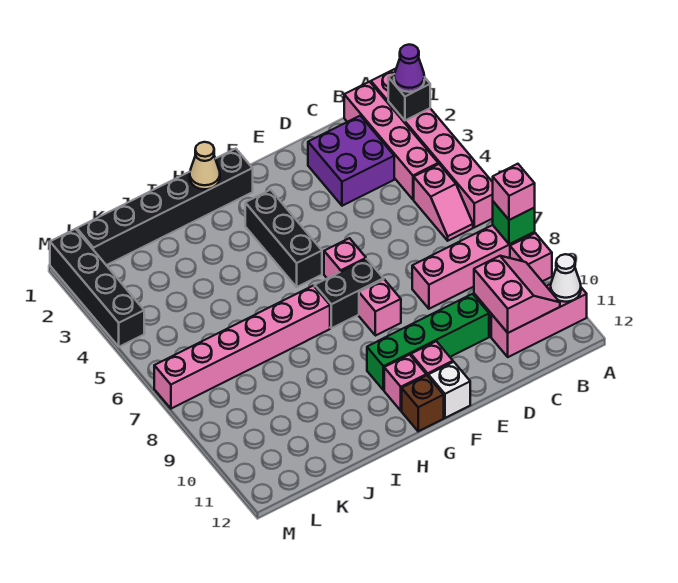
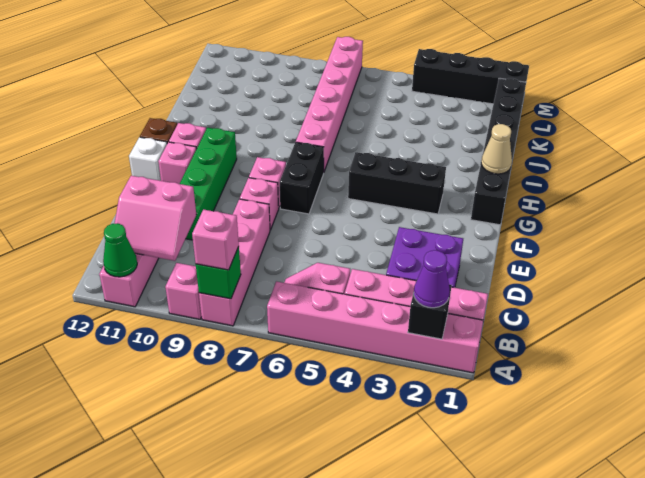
white cone A11 level 2 -> green cone A11 level 2
pink brick F6 level 1 -> pink brick E8 level 1

